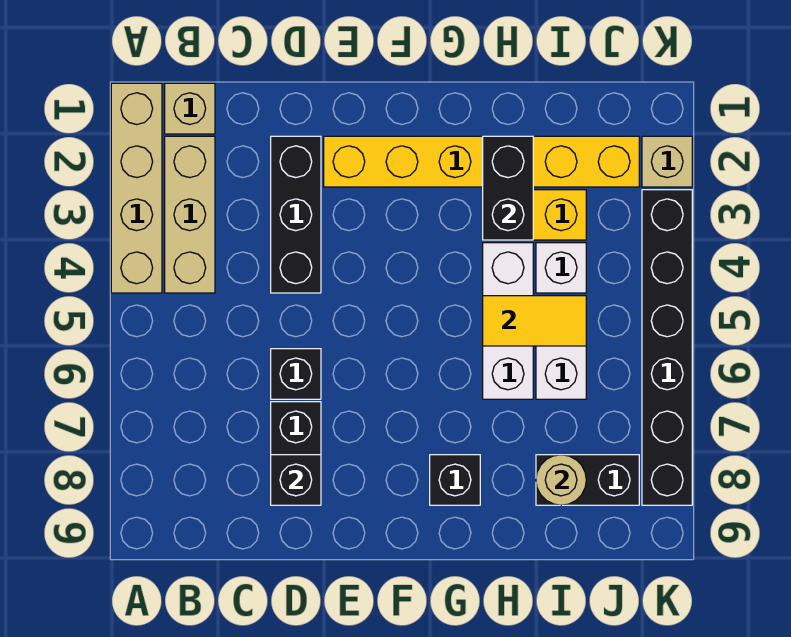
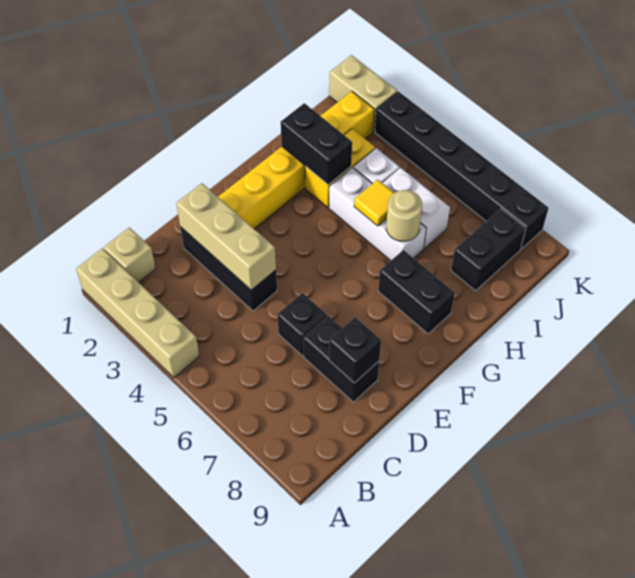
tan brick B2:B4 level 1 -> tan brick D2:D4 level 2
black brick G8 level 1 -> black brick G7:G8 level 1
yellow tile H5:I5 level 2 -> yellow tile H5 level 2
tan round brick I8 level 2 -> tan round brick H6 level 2
tan brick K2 level 1 -> tan brick K1:K2 level 1

